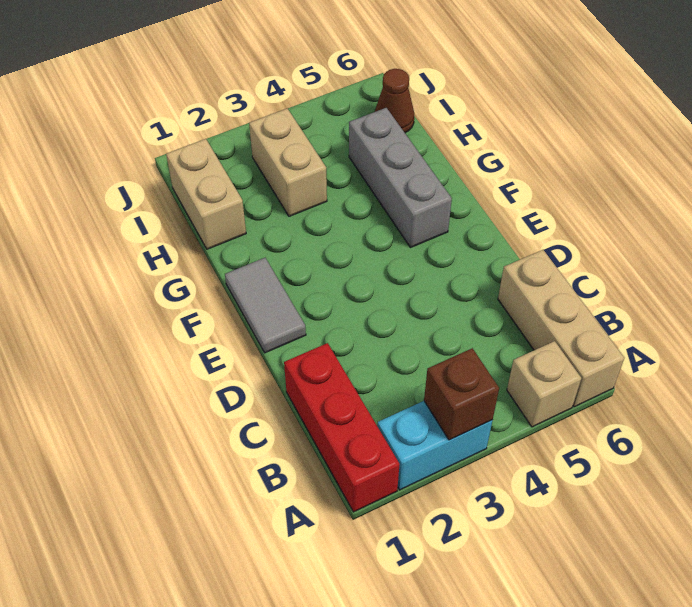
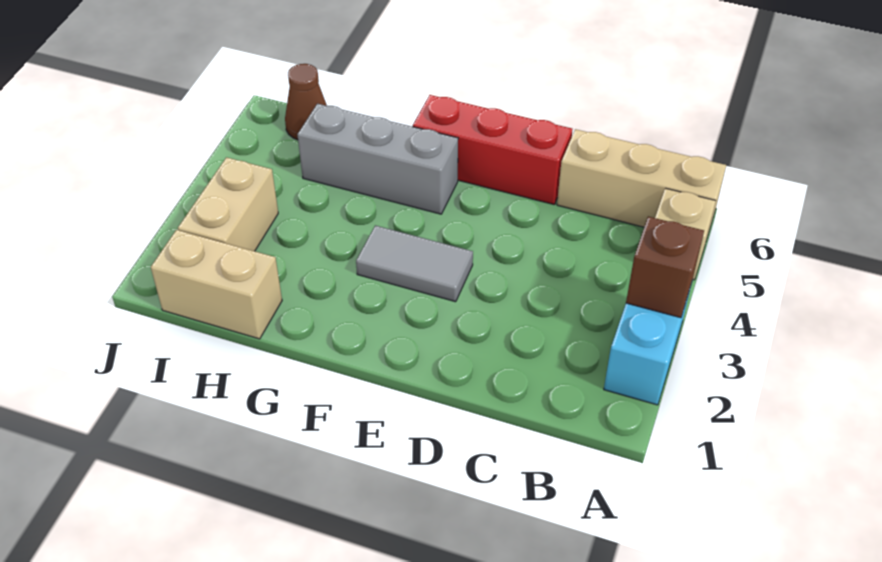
red brick A1:C1 level 1 -> red brick D6:F6 level 1
grey tile E1:F1 level 1 -> grey tile E3:F3 level 1
tan brick H3:I3 level 1 -> tan brick I2:I3 level 1

